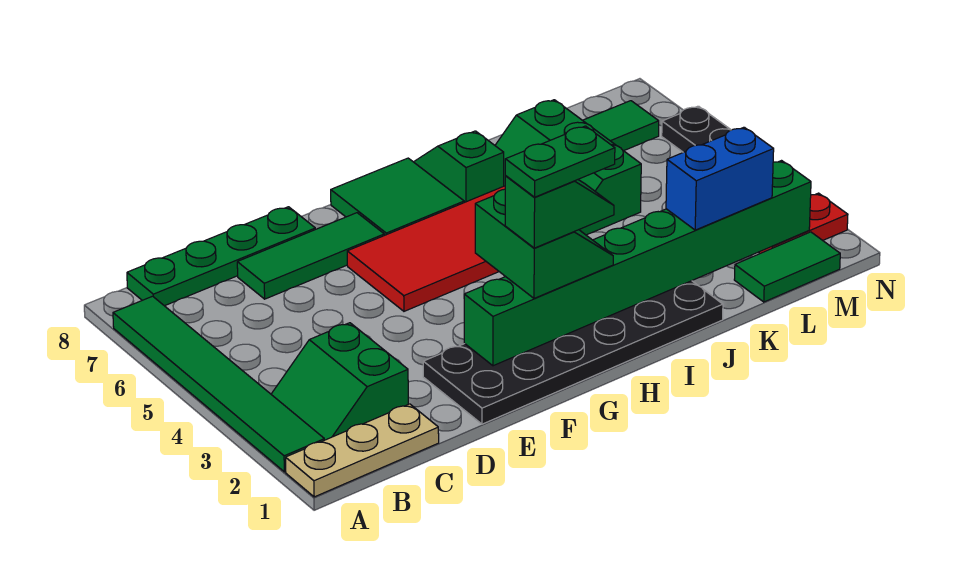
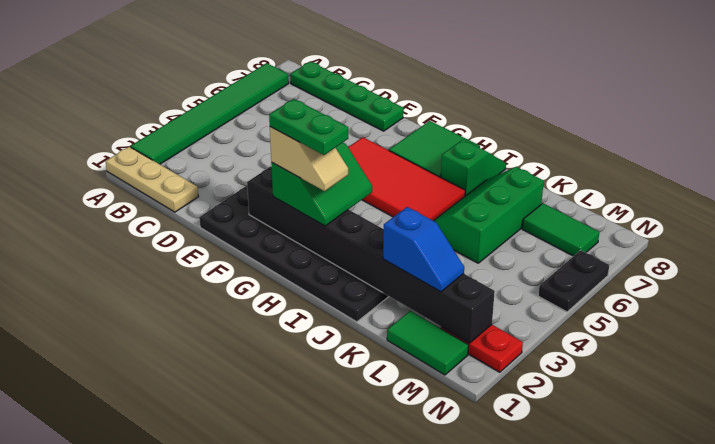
green slope B2:C3 level 1 top C -> none
green tile D7:F7 level 1 -> none
green brick F2:M2 level 2 -> black brick F2:M2 level 2
green slope G2:H2 level 4 top G -> tan slope G2:H2 level 4 top G
blue brick K2:L2 level 3 -> blue slope K2:L2 level 3 top K

